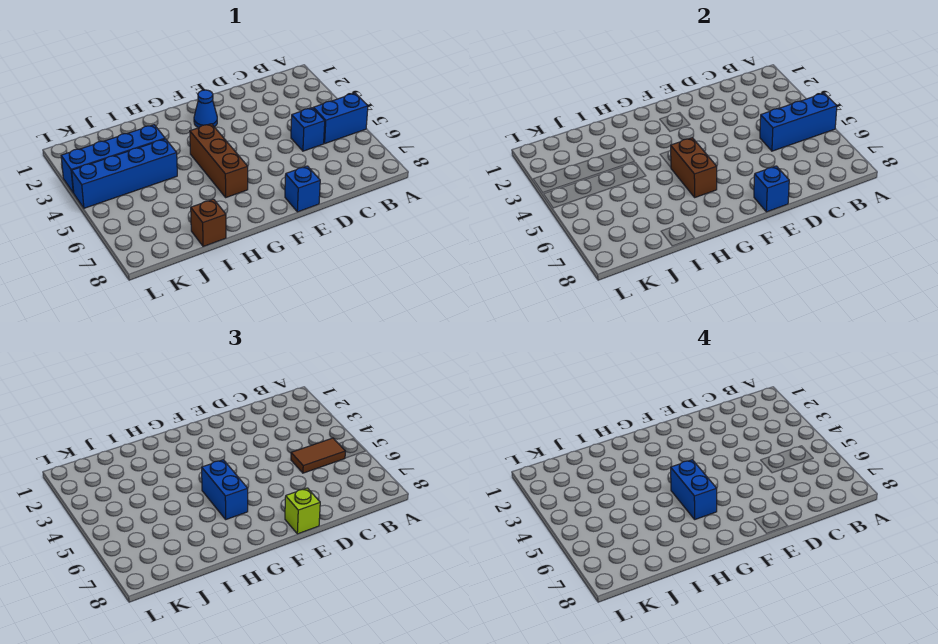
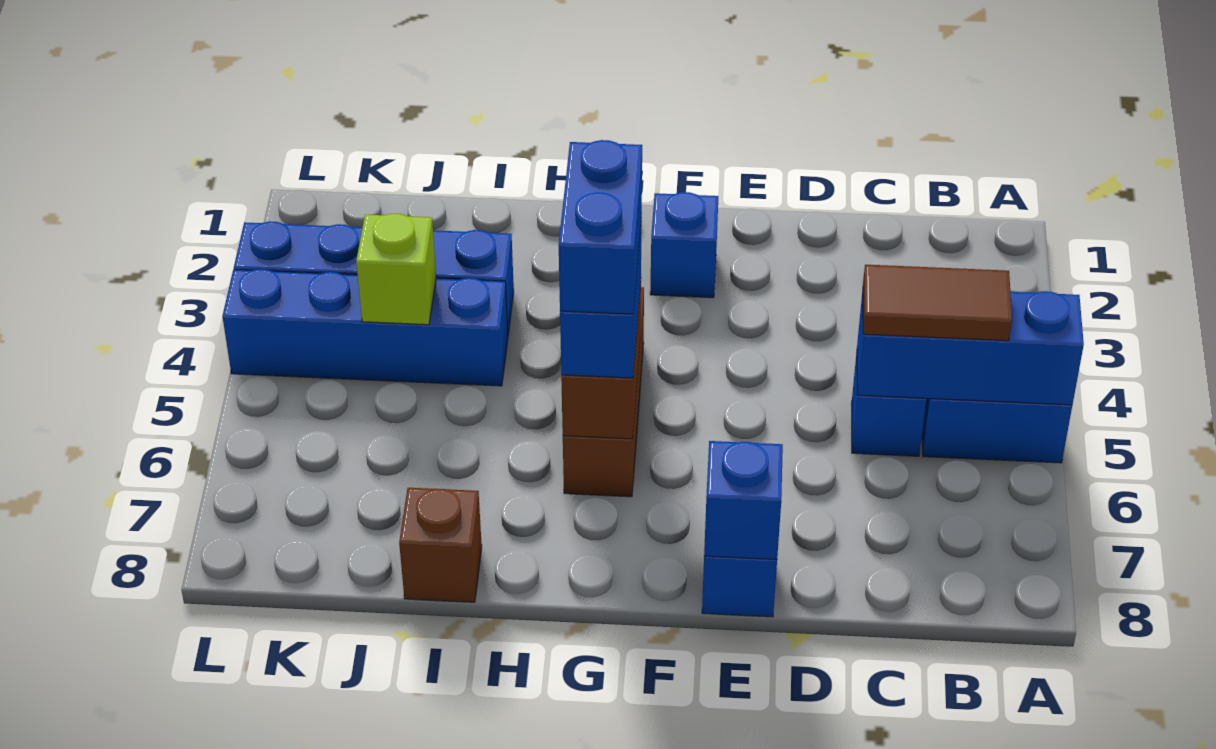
lime brick E8 level 3 -> lime brick J4 level 2
blue cone F2 level 1 -> blue brick F2 level 1

